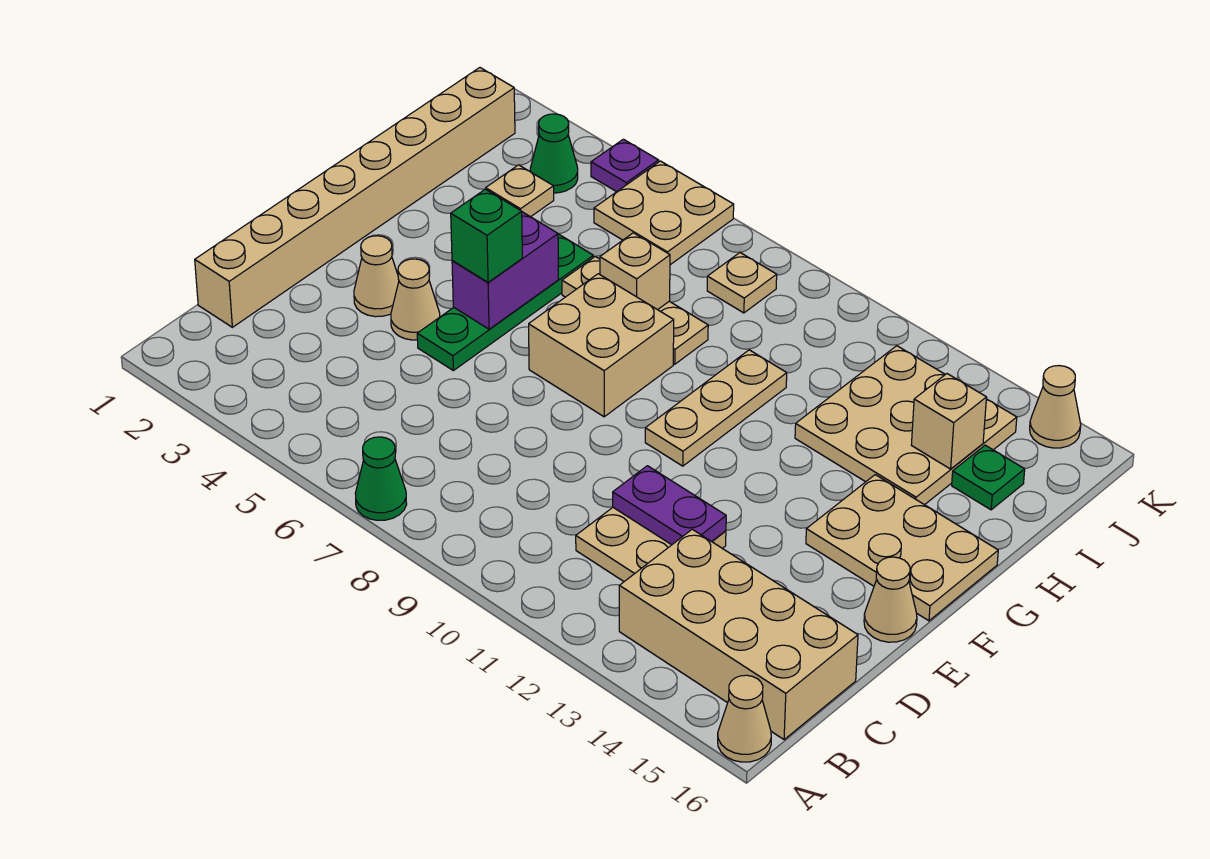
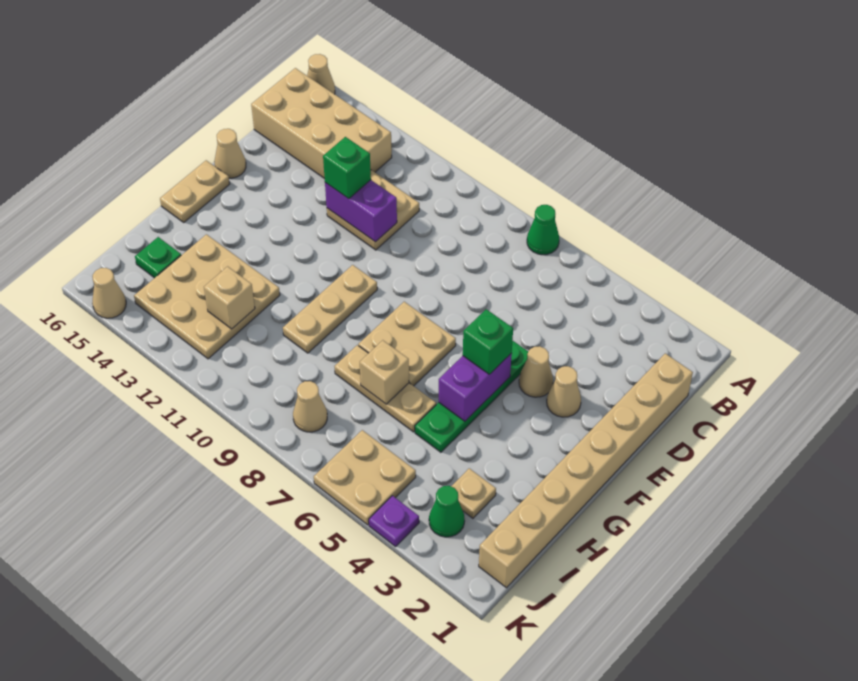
purple plate D11:D12 level 2 -> purple brick D11:D12 level 2
none -> green brick D12 level 3
tan brick F7:G8 level 1 -> tan plate F7:G8 level 1
tan plate F14:G16 level 1 -> tan plate F16:G16 level 1
tan brick I14 level 2 -> tan brick I12 level 2
tan plate J8 level 1 -> tan cone J8 level 1

